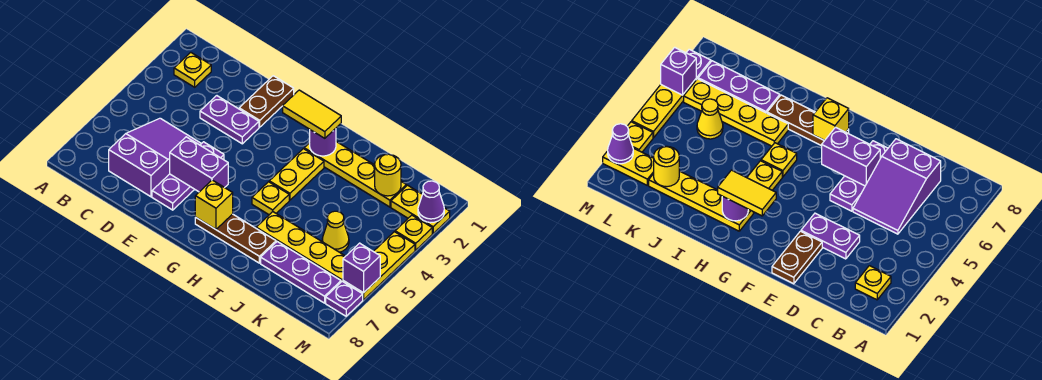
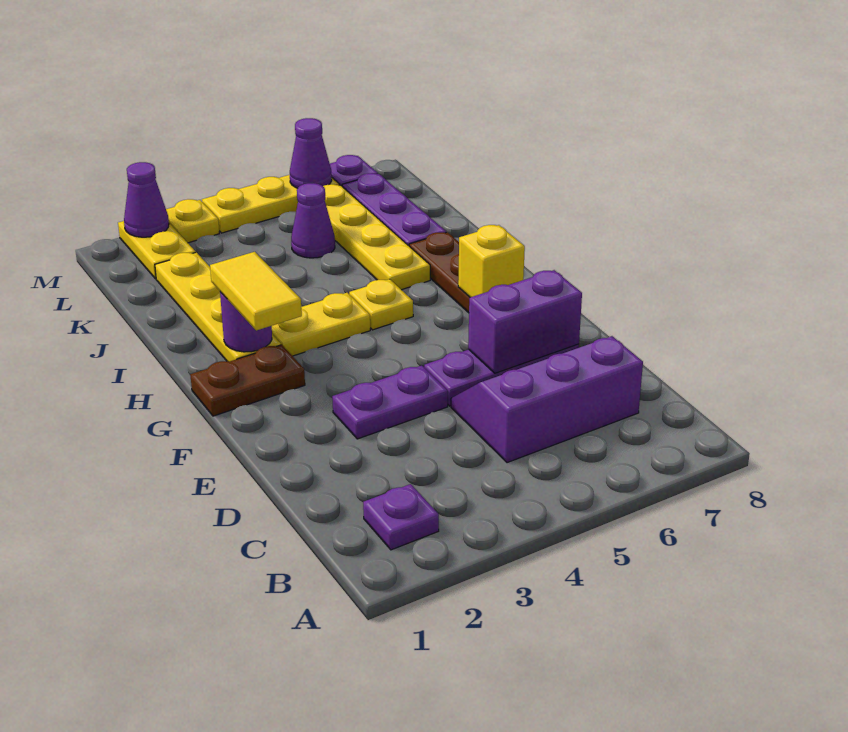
yellow plate B2 level 1 -> purple plate B2 level 1
purple slope C5:D7 level 1 top 7 -> purple slope C5:D7 level 1 top C
purple plate D3:E3 level 1 -> purple plate E3:E4 level 1
brown plate E1:E2 level 1 -> brown plate G1:G2 level 1
purple brick E6:F6 level 2 -> purple brick E6:E7 level 2
yellow round brick K2 level 2 -> none
yellow cone K5 level 1 -> purple cone K5 level 1
purple brick M6 level 2 -> purple cone M6 level 2

